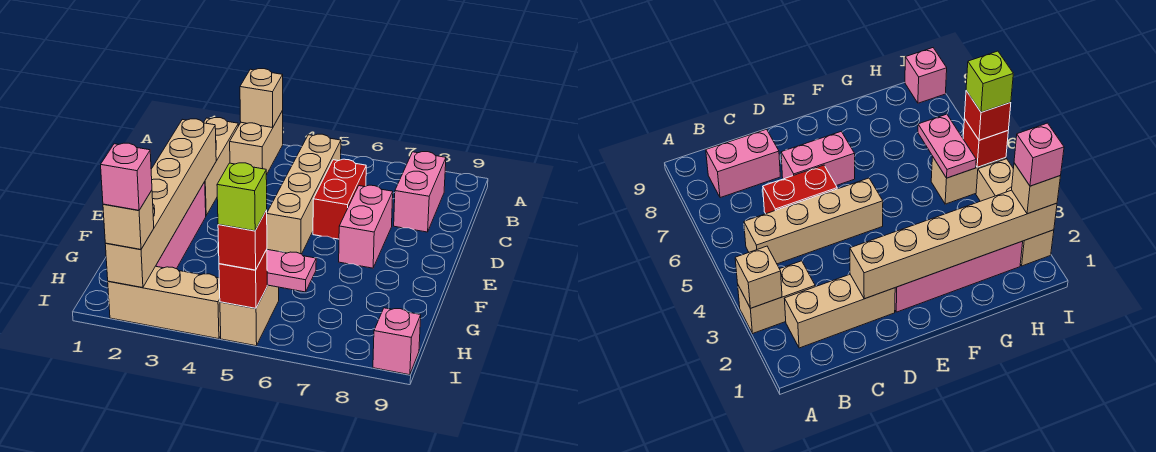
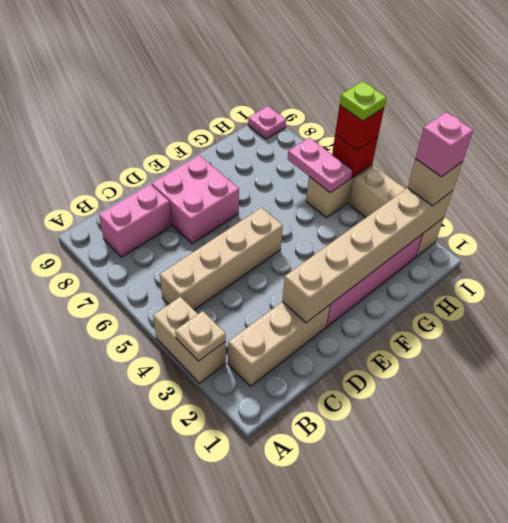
tan brick A3:B3 level 1 -> tan brick A3:A4 level 1
tan brick A3 level 2 -> tan plate A3 level 2
red brick C6:D6 level 1 -> none
pink brick D7:E7 level 1 -> pink brick D7:E8 level 1
lime brick I5 level 4 -> lime plate I5 level 4
pink brick I9 level 1 -> pink plate I9 level 1

